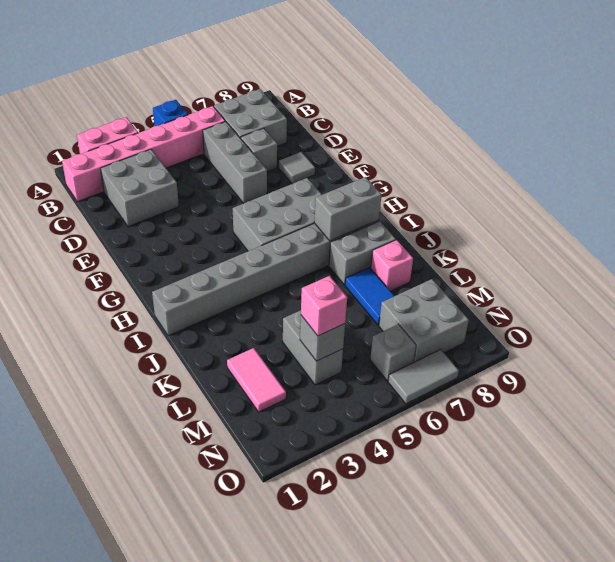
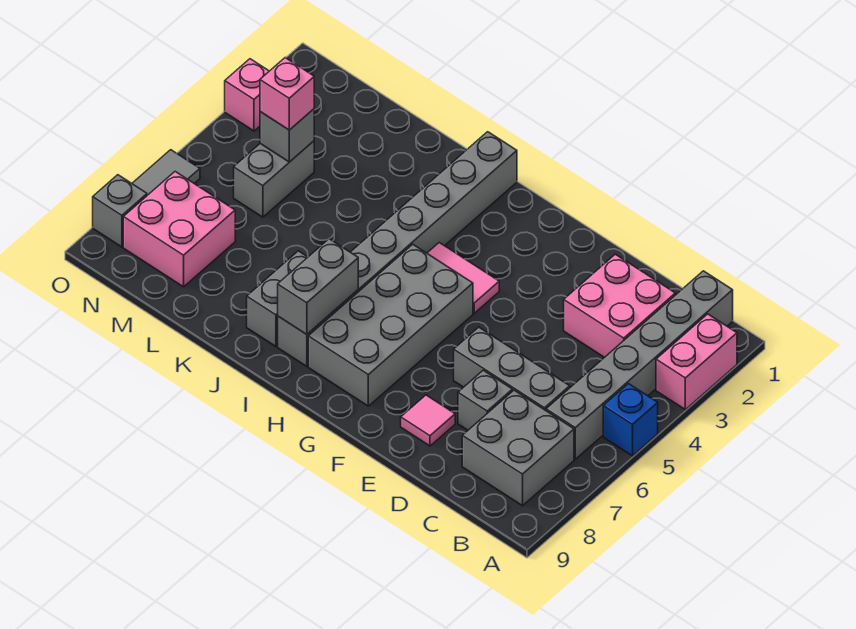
pink brick B1:B6 level 1 -> grey brick B1:B6 level 1
grey brick C2:D3 level 1 -> pink brick C2:D3 level 1
grey tile E8 level 1 -> pink tile E8 level 1
grey brick G5:H7 level 1 -> grey brick G5:H8 level 1
blue tile K7:L7 level 1 -> none
pink brick K8 level 1 -> pink brick O3 level 1
pink tile L2:M2 level 1 -> pink tile G4:H4 level 1
grey brick L4:M4 level 1 -> grey brick M4:M5 level 1
grey brick M7:N8 level 1 -> pink brick M7:N8 level 1
grey brick N6 level 1 -> grey brick O8 level 1

